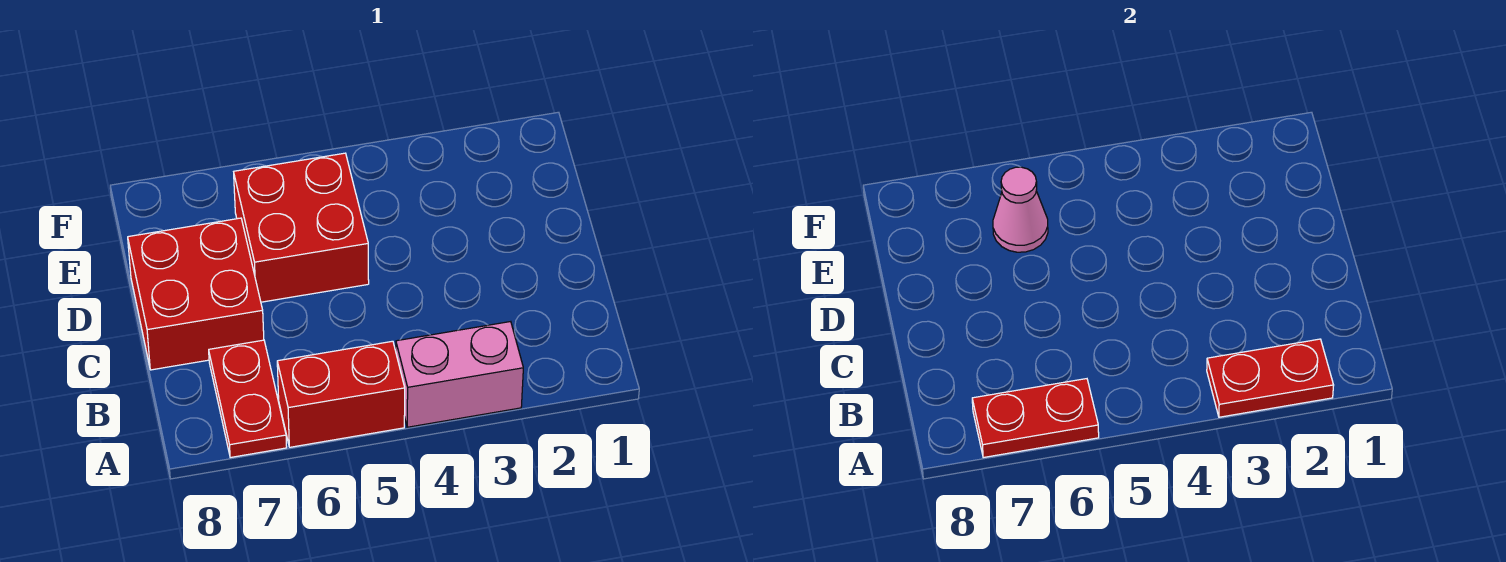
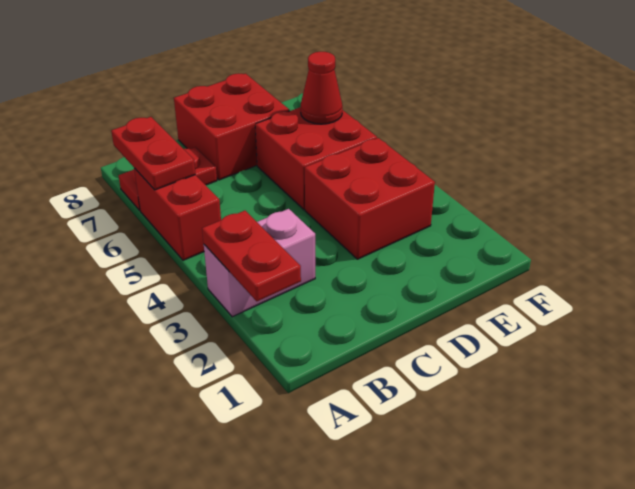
pink brick A3:A4 level 1 -> pink brick A3:B3 level 1
none -> red brick D3:E4 level 1
pink cone E6 level 2 -> red cone E6 level 2

